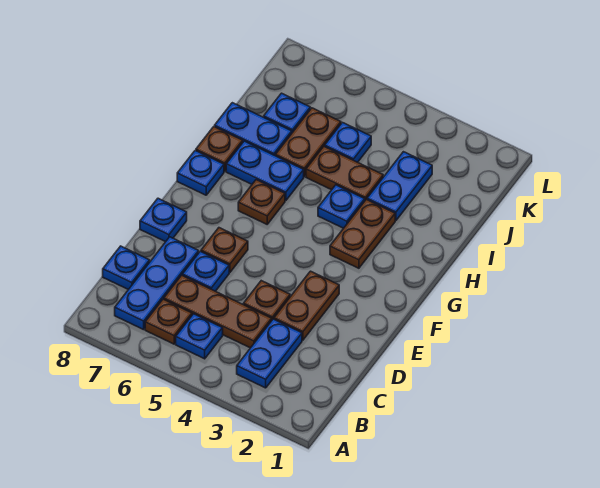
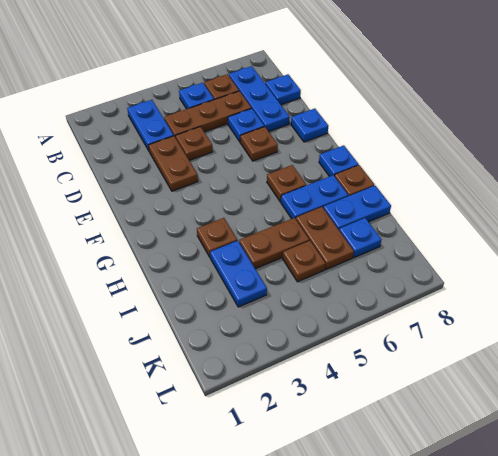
brown plate G3:H3 level 1 -> brown plate H3 level 1
blue plate H4 level 1 -> none
blue plate J5 level 1 -> brown plate J5 level 1

